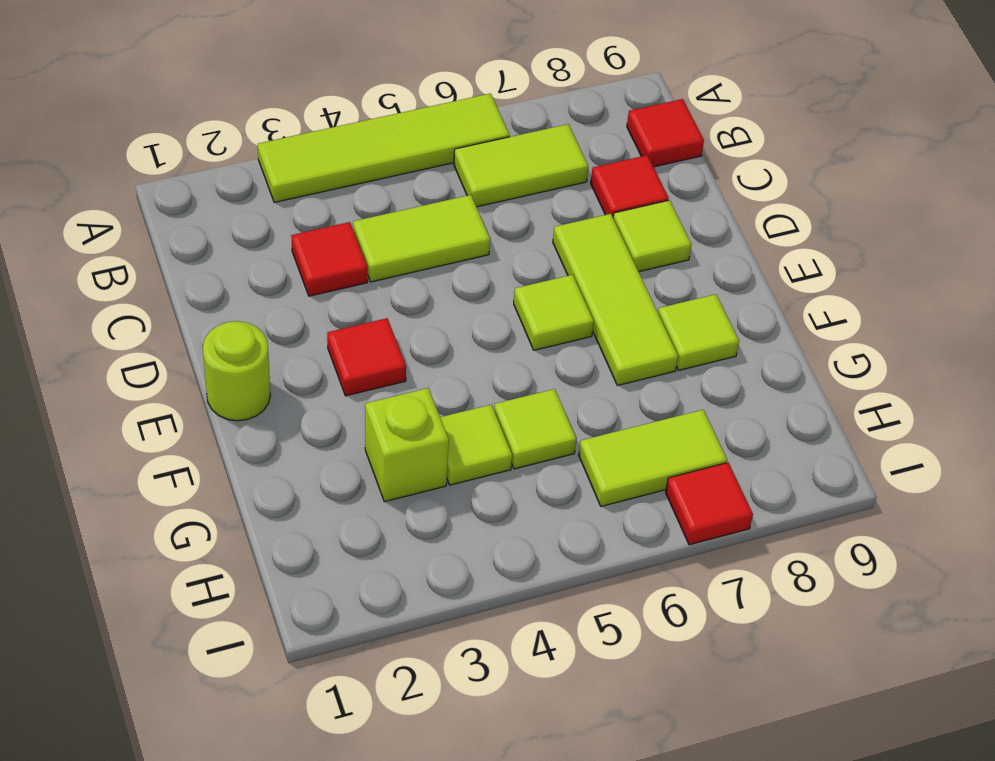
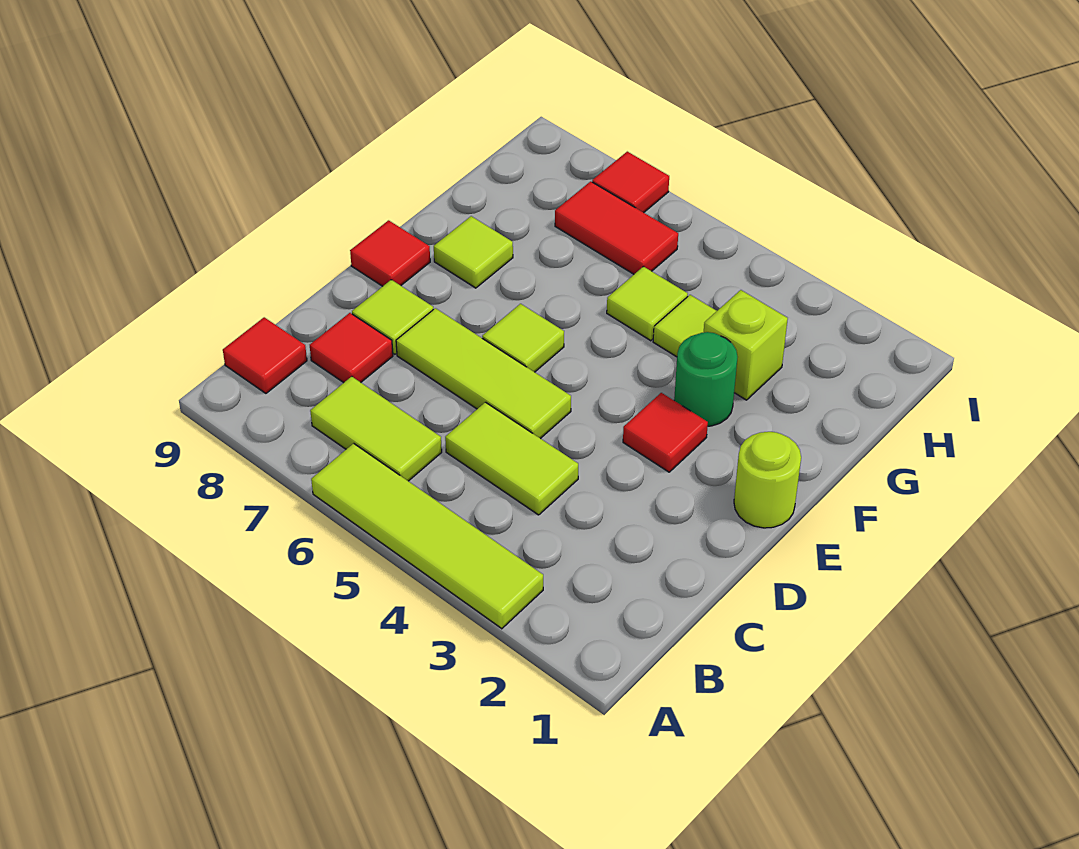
red tile C3 level 1 -> red tile E9 level 1
lime tile D7:F7 level 1 -> lime tile D5:D7 level 1
none -> green round brick F3 level 1
lime tile H6:H7 level 1 -> red tile H6:H7 level 1

